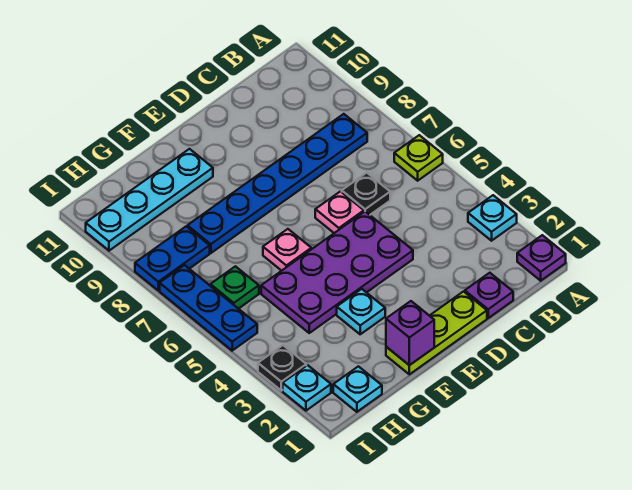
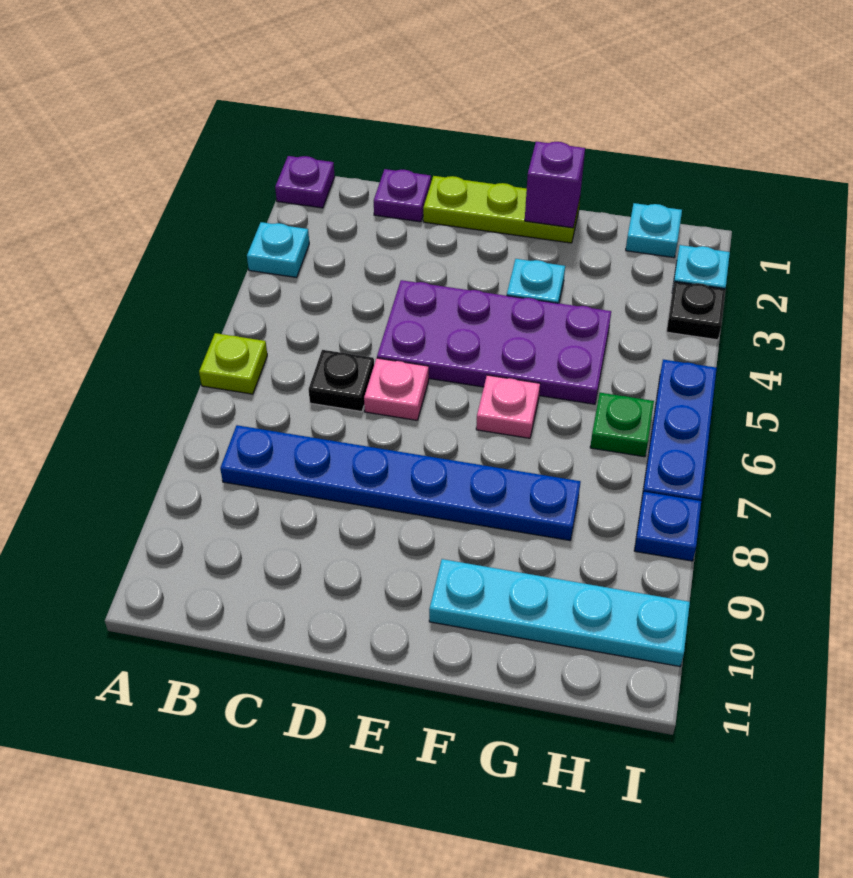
blue plate H8:I8 level 1 -> blue plate I8 level 1

